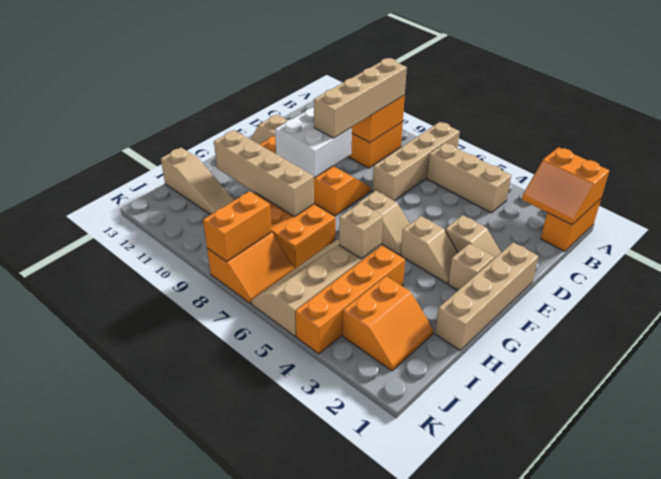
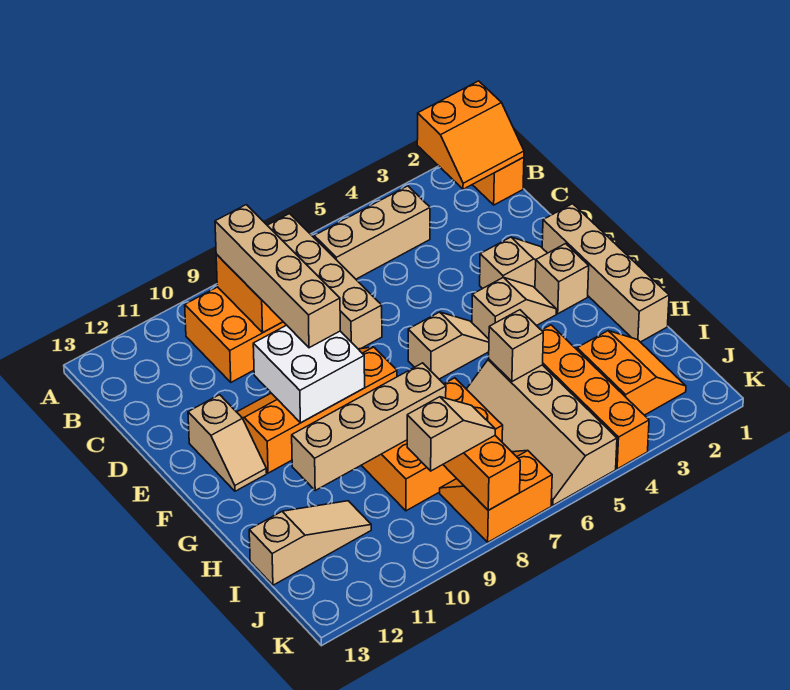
orange slope J7:K8 level 1 top 8 -> orange slope J7:K8 level 1 top K
none -> tan slope J8:J9 level 3 top 9

